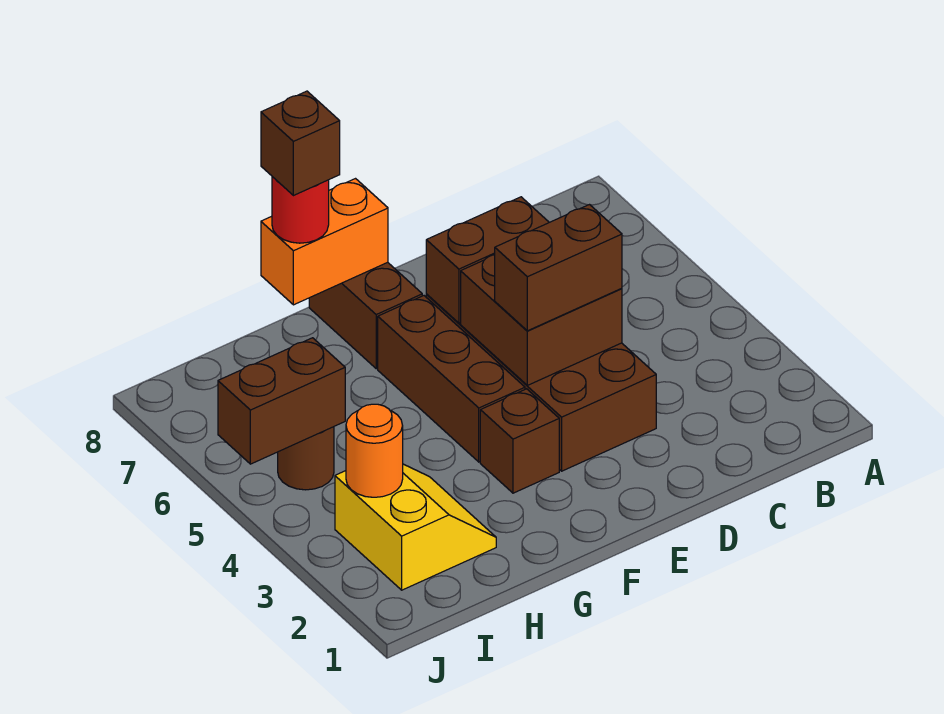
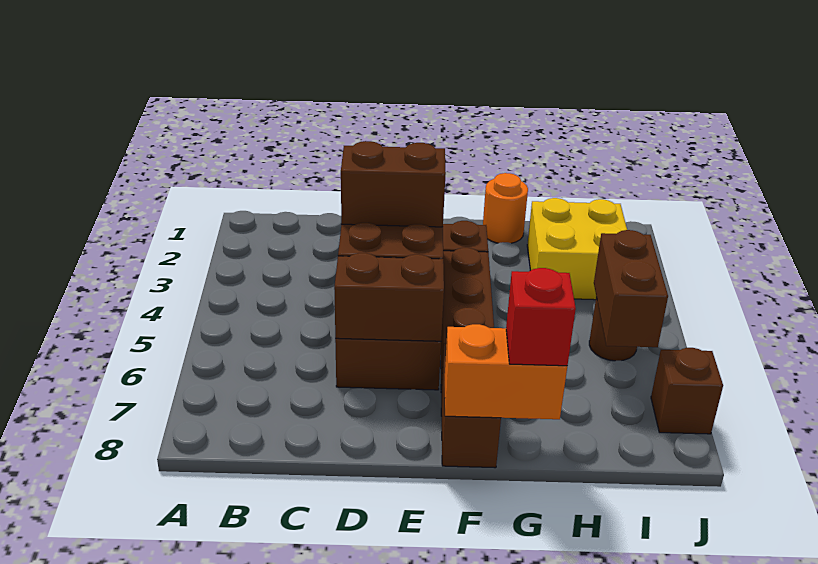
red round brick G8 level 3 -> red brick G8 level 3
brown brick G8 level 4 -> brown brick J7 level 1
yellow slope H2:I3 level 1 top I -> yellow brick H2:I3 level 1
orange round brick I3 level 2 -> orange round brick G1 level 1
brown brick I5:J5 level 2 -> brown brick I5:I6 level 2

